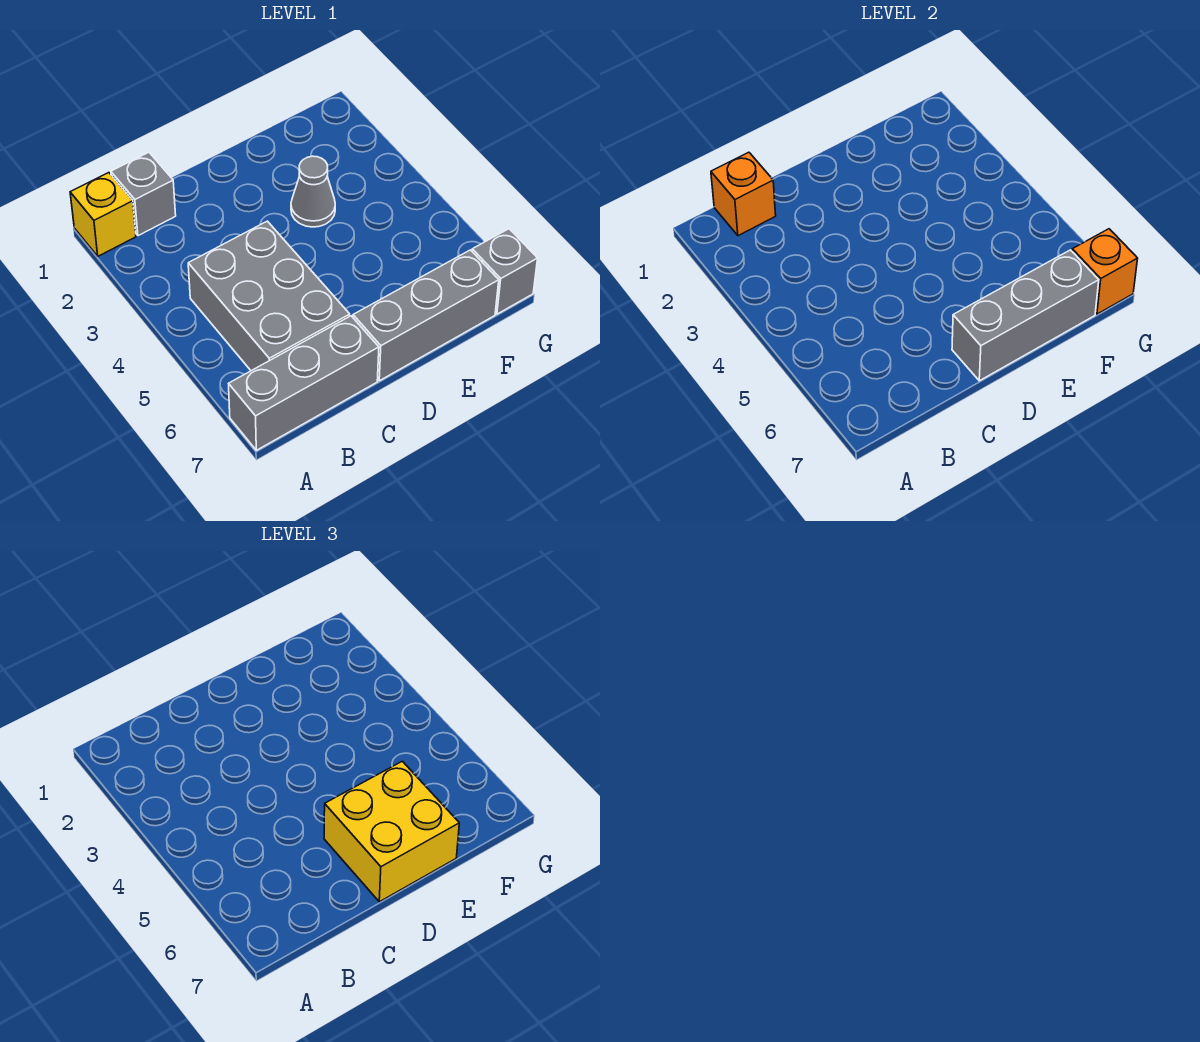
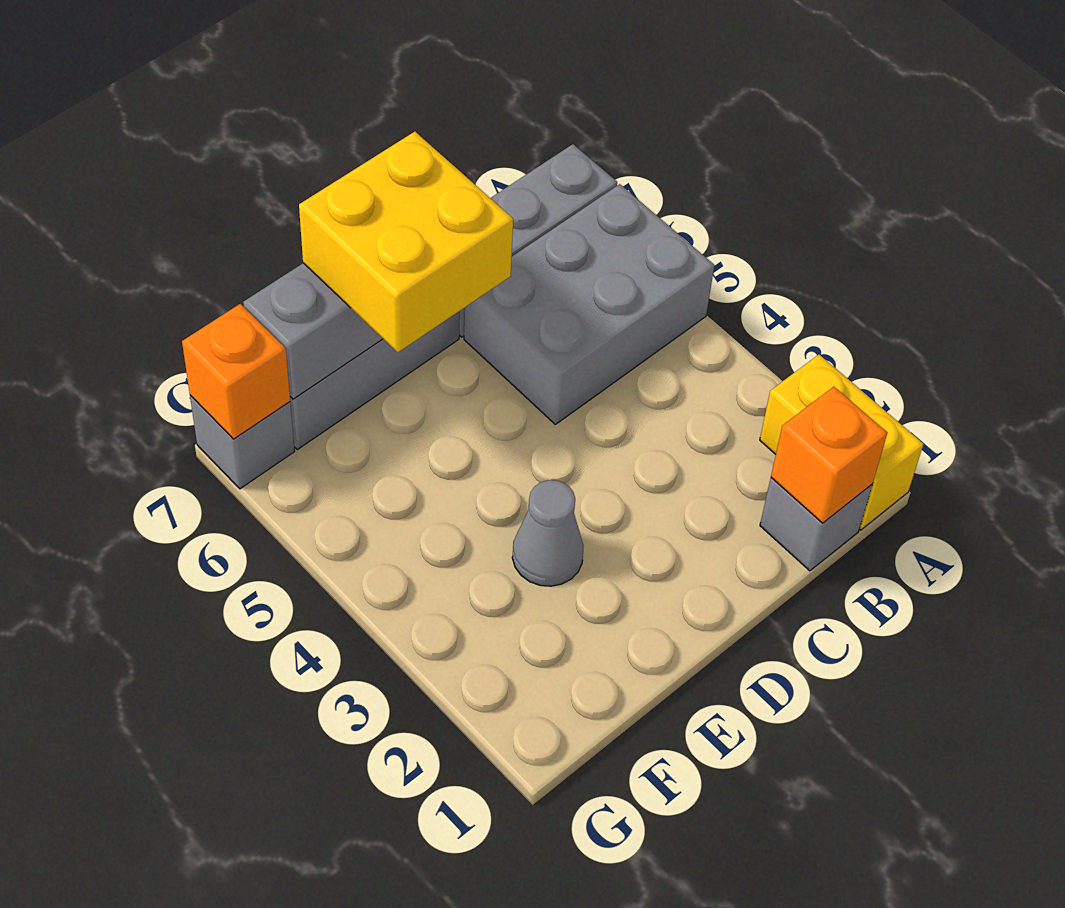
yellow brick A1 level 1 -> yellow brick A1:A2 level 1
grey brick B4:C6 level 1 -> grey brick A5:C6 level 1

